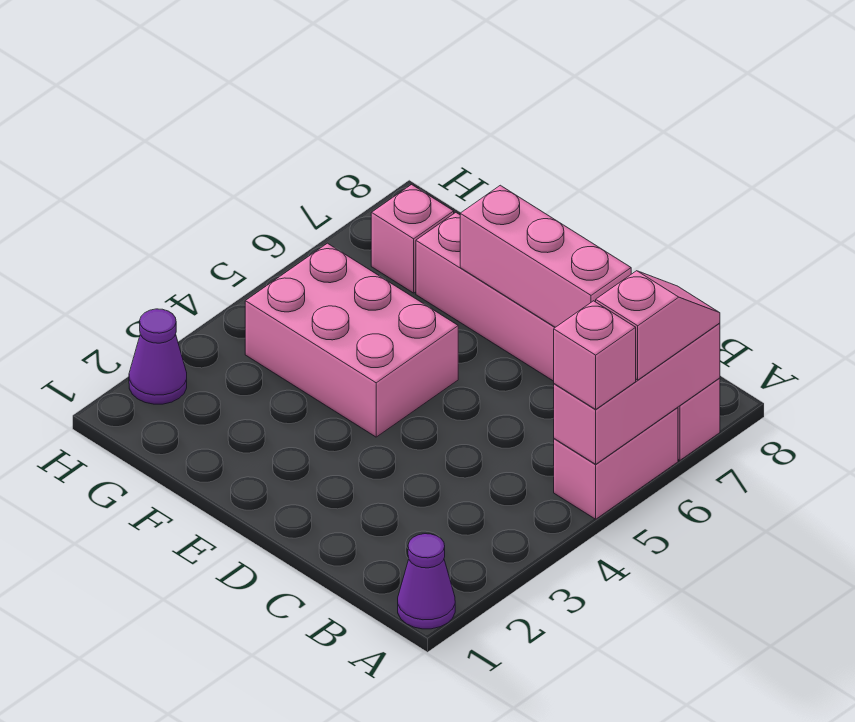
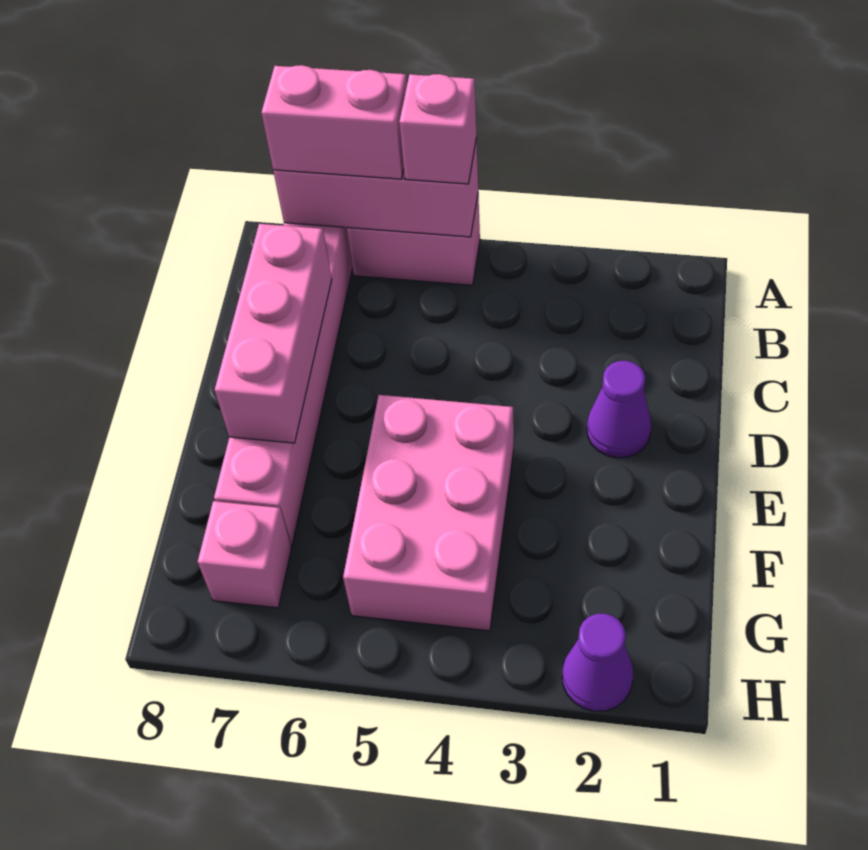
purple cone A1 level 1 -> purple cone D2 level 1
pink slope A6:A7 level 3 top 6 -> pink brick A6:A7 level 3

